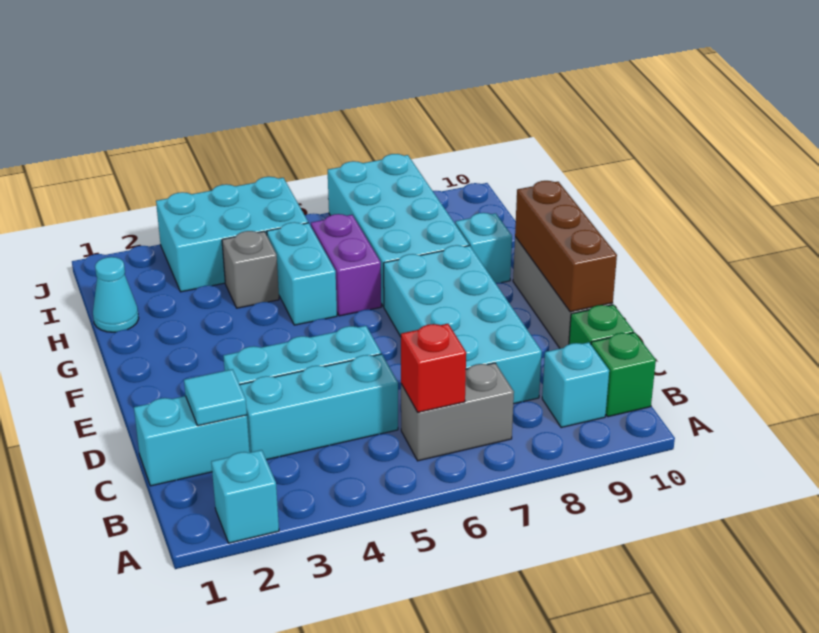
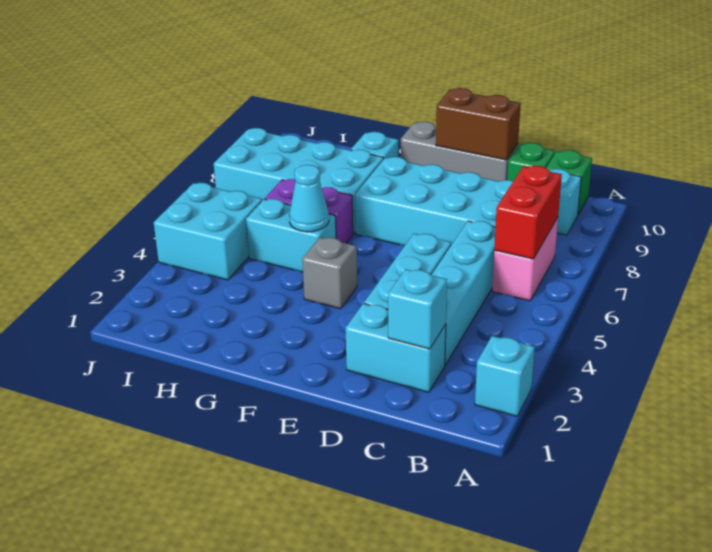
grey brick B6:B7 level 1 -> pink brick B6:B7 level 1
red brick B6 level 2 -> red brick B6:B7 level 2
cyan brick C1:C2 level 1 -> cyan brick C2:D2 level 1
cyan tile C2 level 2 -> cyan brick C2 level 2
cyan brick C3:C5 level 1 -> cyan brick C3:C6 level 1
brown brick D10:F10 level 2 -> brown brick D10:E10 level 2
cyan cone H1 level 1 -> cyan cone G5 level 2
grey brick H4 level 1 -> grey brick F4 level 1
cyan brick I3:J5 level 1 -> cyan brick I4:J5 level 1

